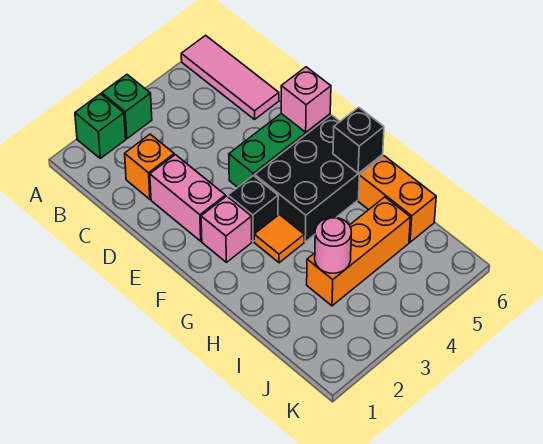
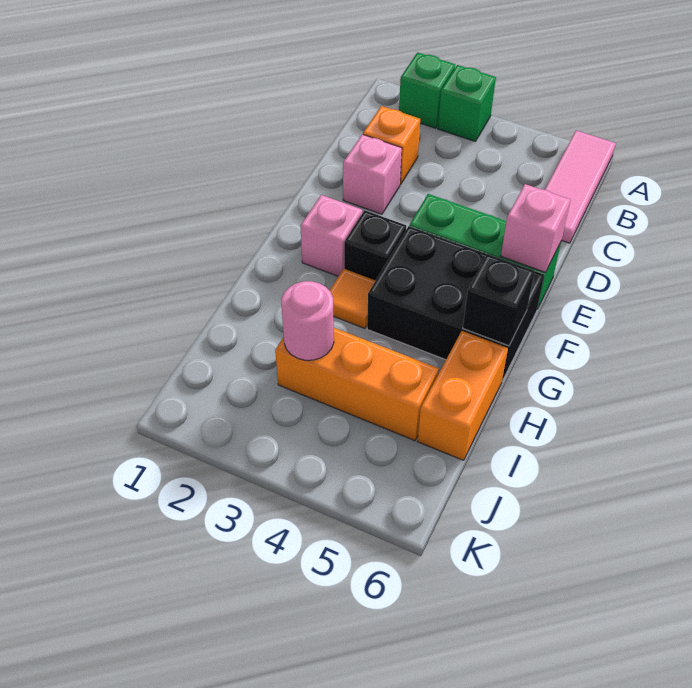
pink brick D2:E2 level 1 -> pink brick D2 level 1

